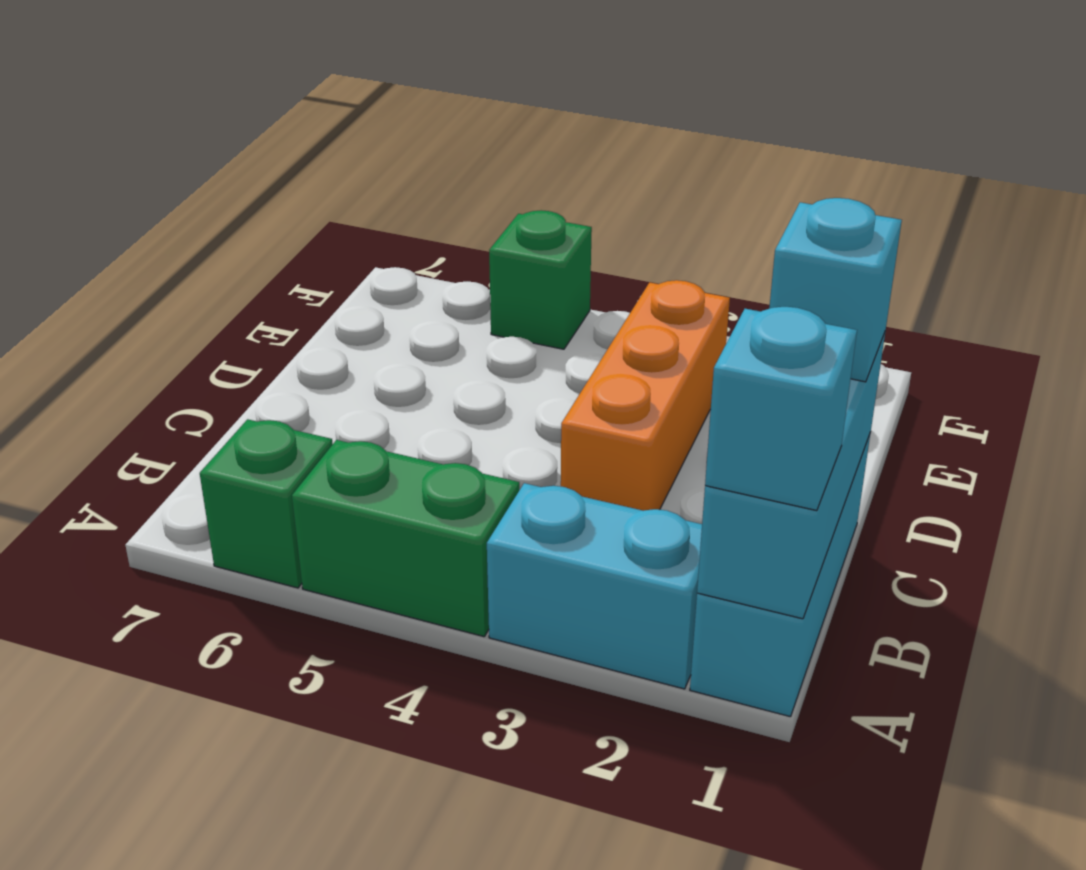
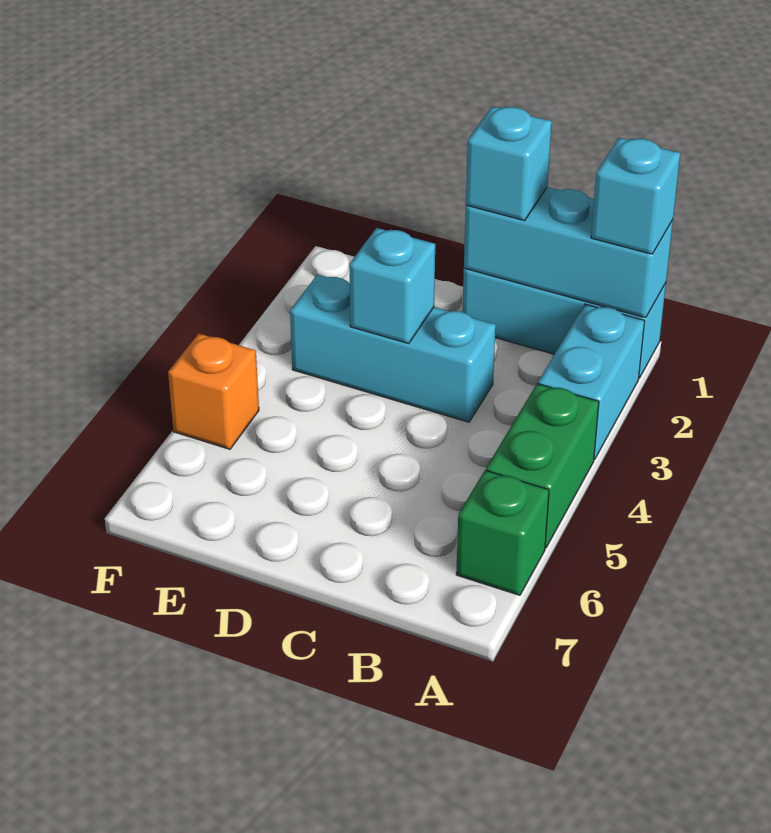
orange brick C3:E3 level 1 -> cyan brick C3:E3 level 1
none -> cyan brick D3 level 2
green brick F5 level 1 -> orange brick F5 level 1

